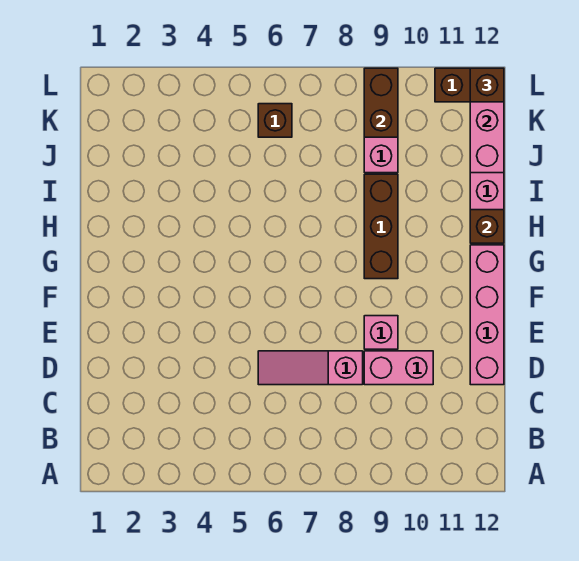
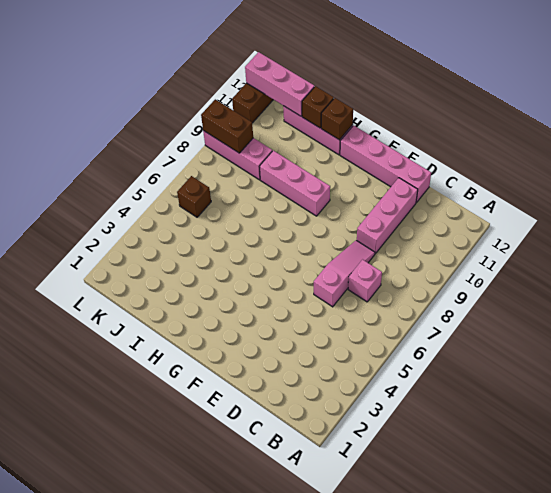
pink slope D6:D8 level 1 top 8 -> pink slope D6:D8 level 1 top 6
pink brick D9:D10 level 1 -> pink brick D9:D11 level 1
pink brick E9 level 1 -> pink brick C7 level 1
brown brick G9:I9 level 1 -> pink brick G9:I9 level 1
brown brick L12 level 3 -> brown brick I12 level 2

